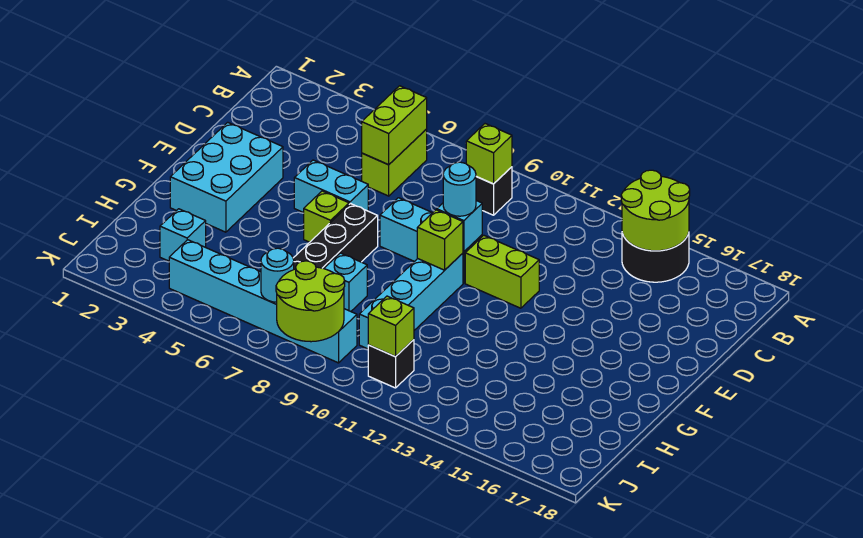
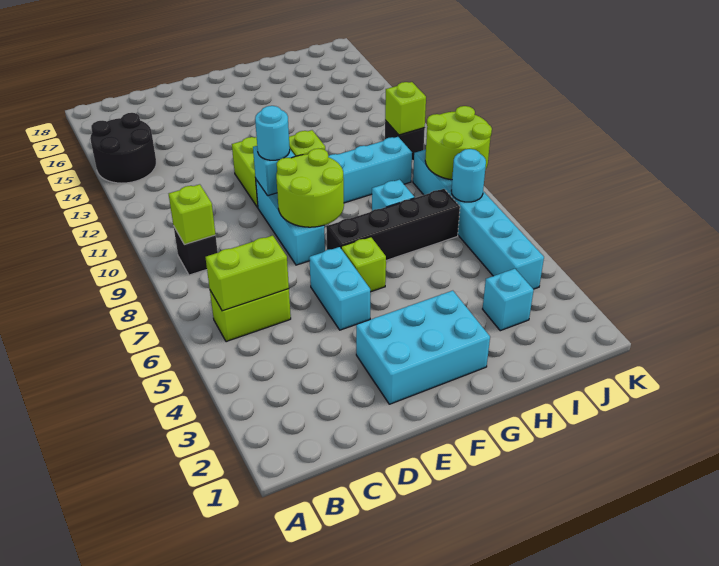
lime round brick A14:B15 level 2 -> lime round brick E8:F9 level 2

